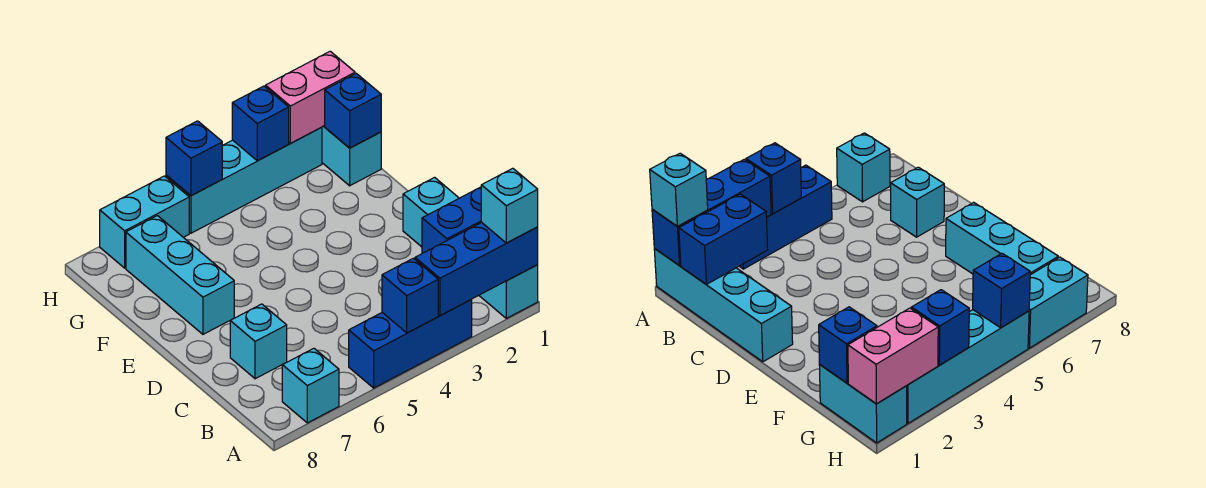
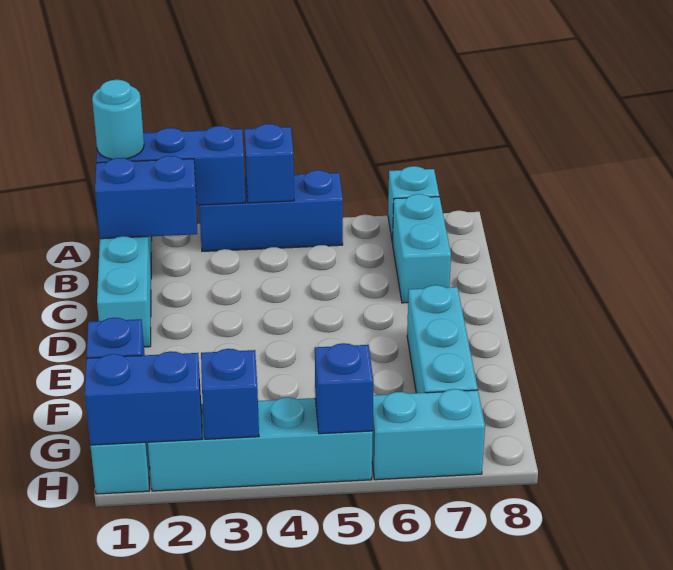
cyan brick A1 level 3 -> cyan round brick A1 level 3
cyan brick C7 level 1 -> cyan brick B7:C7 level 1
pink brick H1:H2 level 2 -> blue brick H1:H2 level 2

